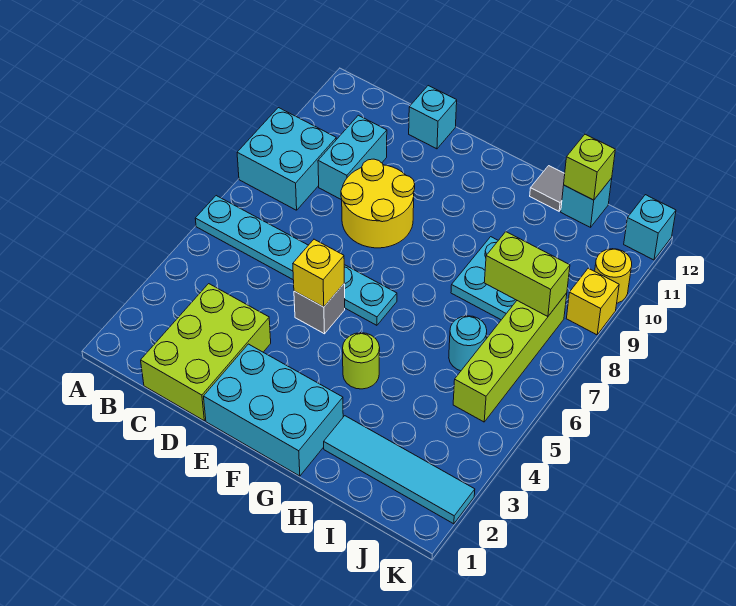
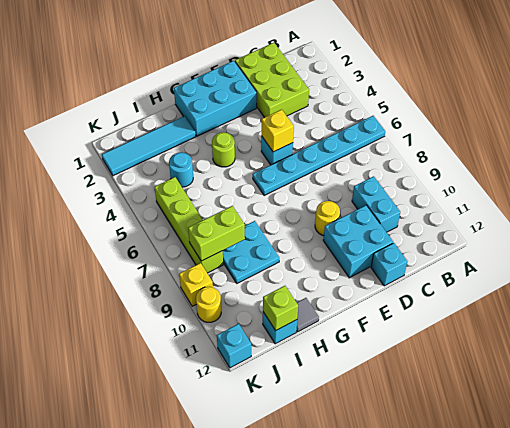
cyan brick A8:B9 level 1 -> cyan brick D10:E11 level 1
yellow round brick D8:E9 level 1 -> yellow round brick E9 level 1
grey brick E5 level 1 -> cyan brick E5 level 1
cyan round brick I6 level 1 -> cyan round brick I4 level 1

